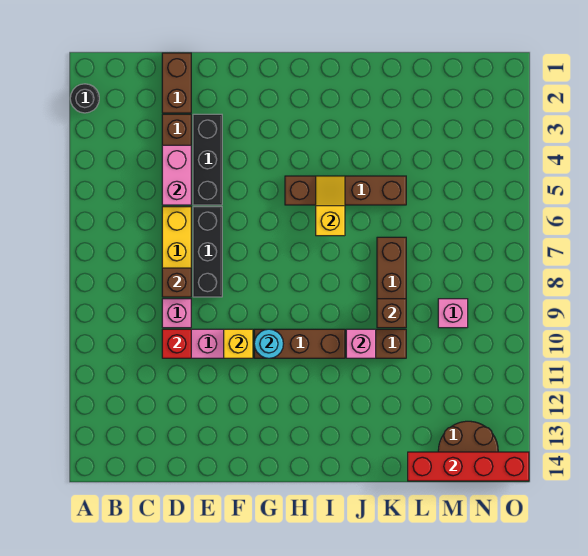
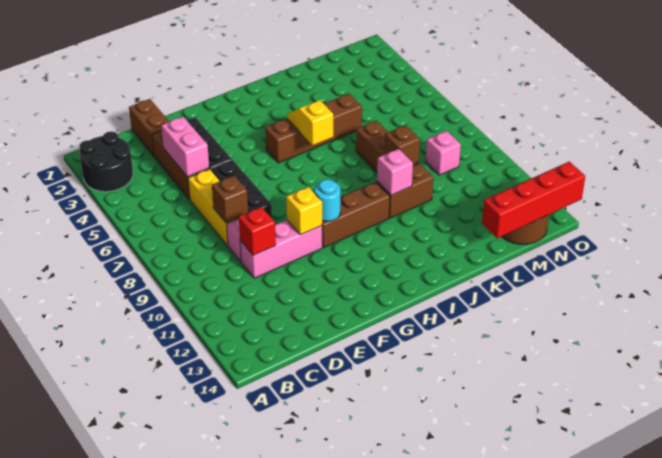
black round brick A2 level 1 -> black round brick A2:B3 level 1

